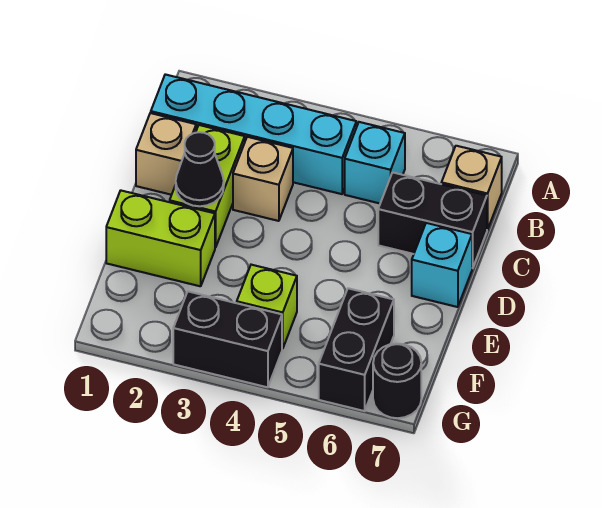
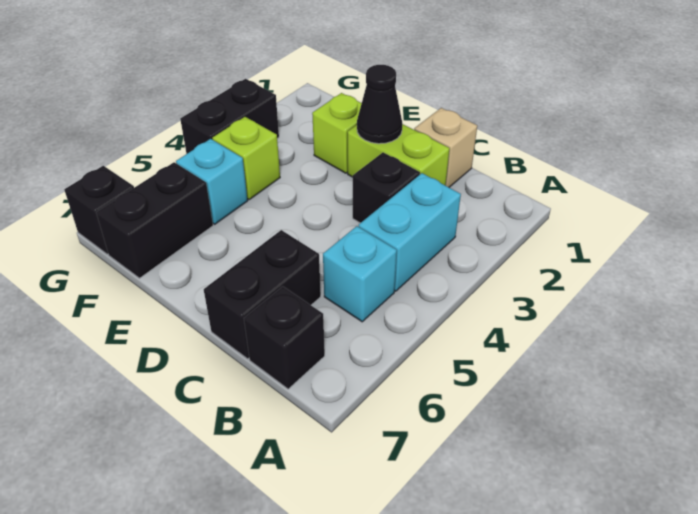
cyan brick B1:B4 level 1 -> cyan brick B3:B4 level 1
tan brick B7 level 1 -> black brick B7 level 1
tan brick C3 level 1 -> black brick C3 level 1
cyan brick D7 level 1 -> cyan brick F5 level 1
lime brick E1:E2 level 1 -> lime brick E2 level 1
black brick F6:G6 level 1 -> black brick F6:F7 level 1
black round brick G7 level 1 -> black brick G7 level 1

